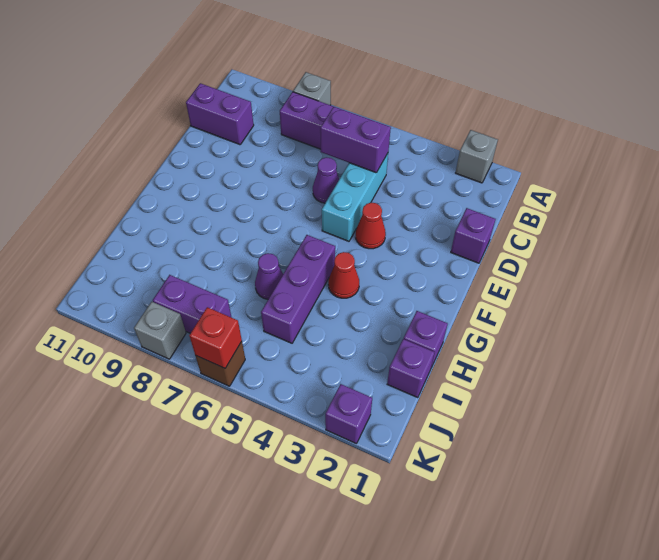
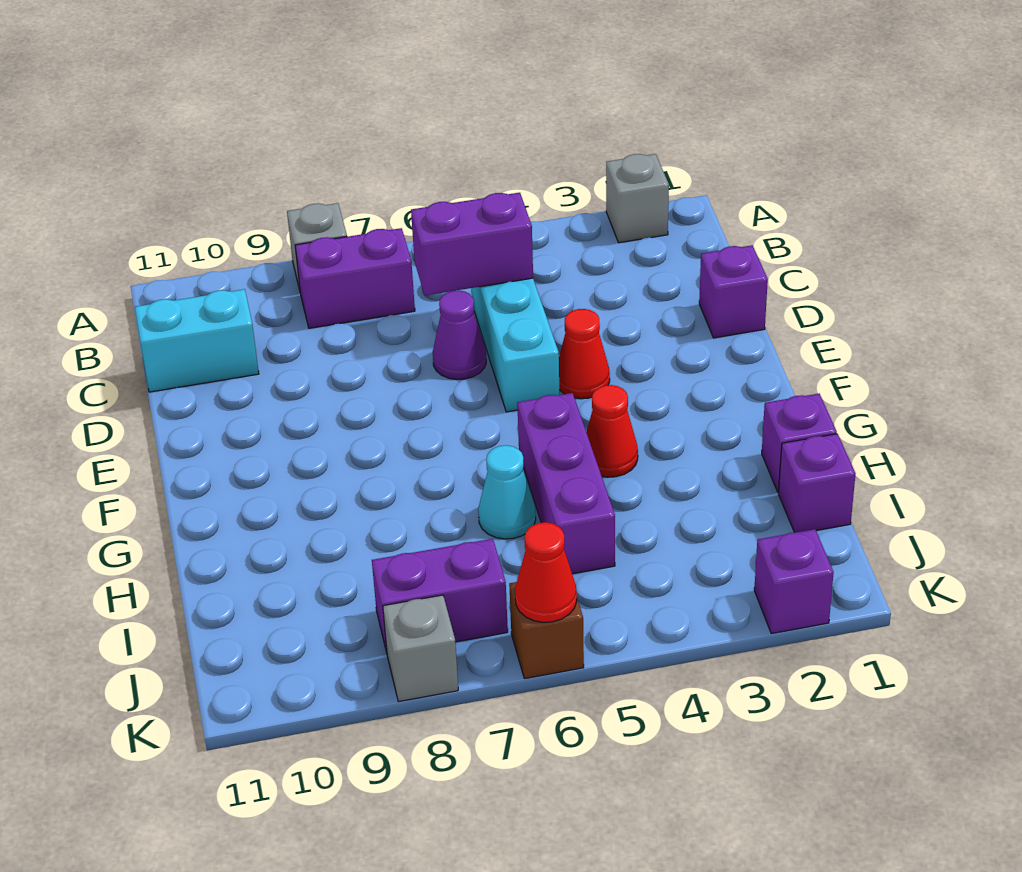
purple brick C10:C11 level 1 -> cyan brick C10:C11 level 1
purple cone H6 level 1 -> cyan cone H6 level 1
red brick K6 level 2 -> red cone K6 level 2

